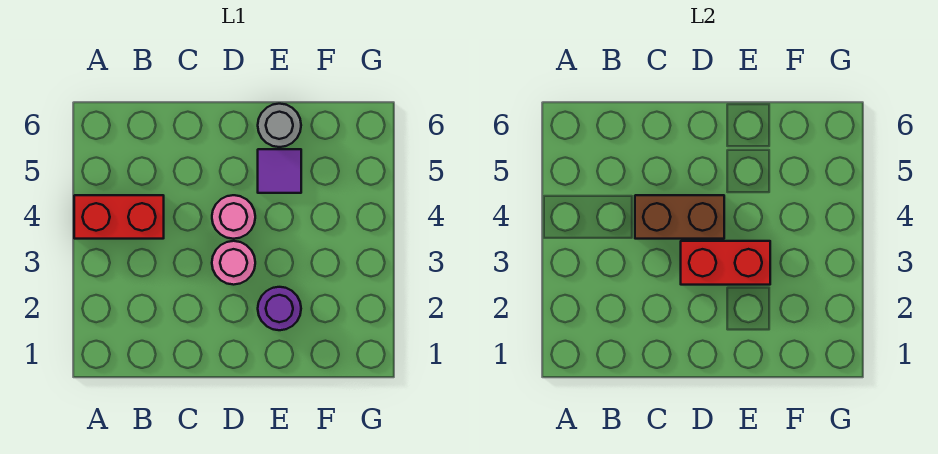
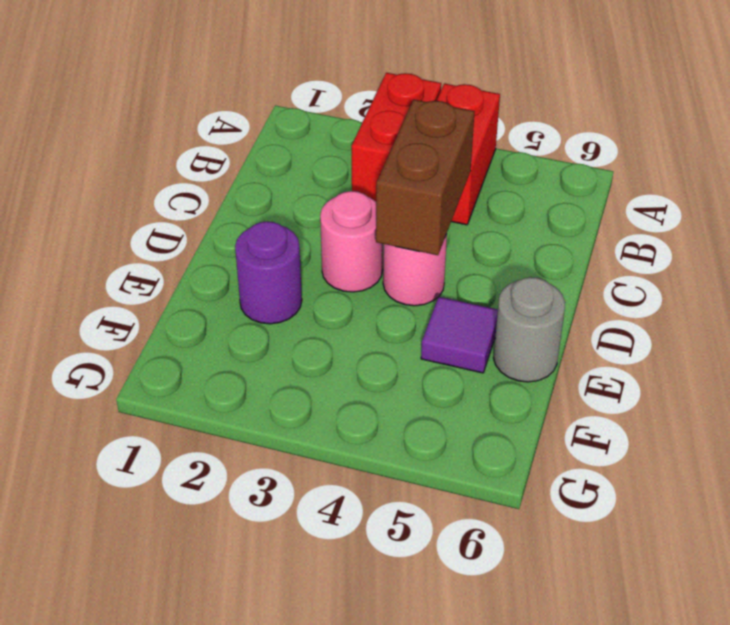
red brick D3:E3 level 2 -> red brick A3:B3 level 1

